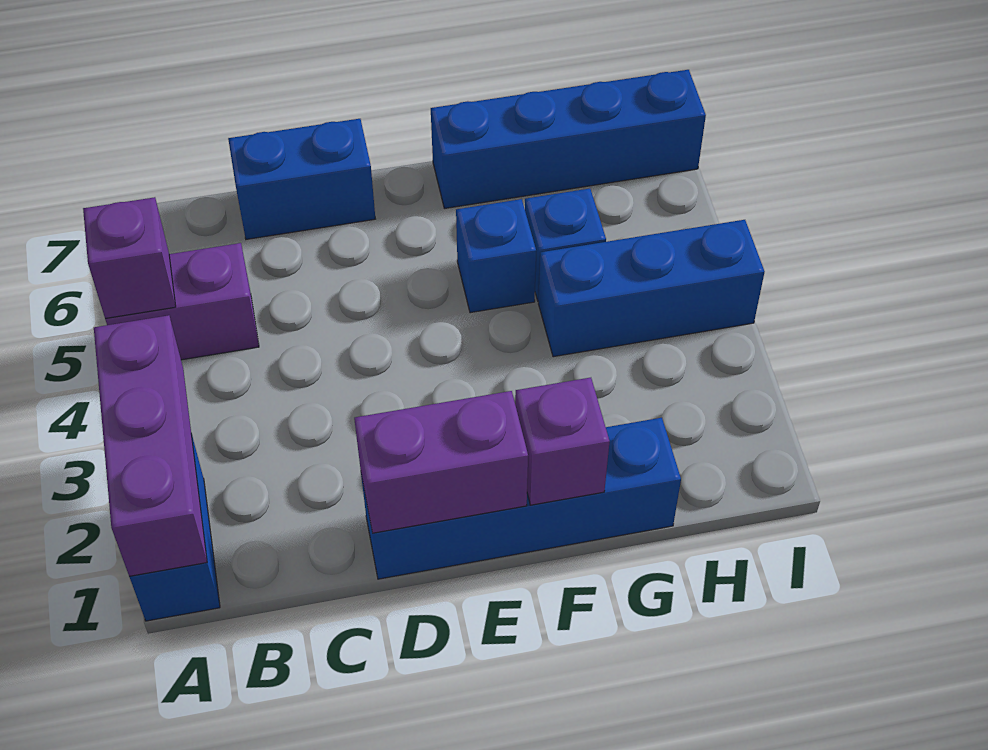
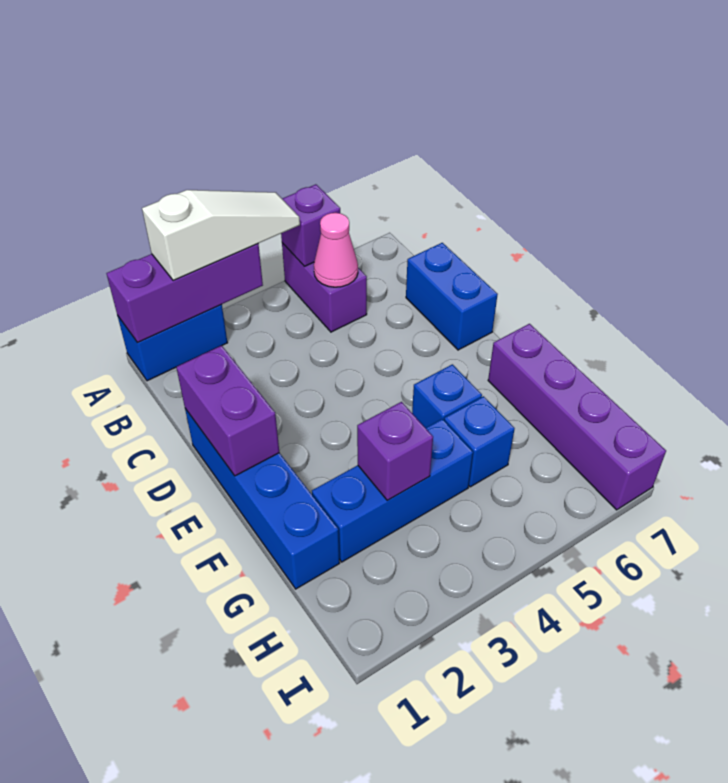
none -> white slope A2:A4 level 3 top 2
none -> pink cone B5 level 2
purple brick F1 level 2 -> purple brick G3 level 2
blue brick F7:I7 level 1 -> purple brick F7:I7 level 1
blue brick G4:I4 level 1 -> blue brick G2:G4 level 1

